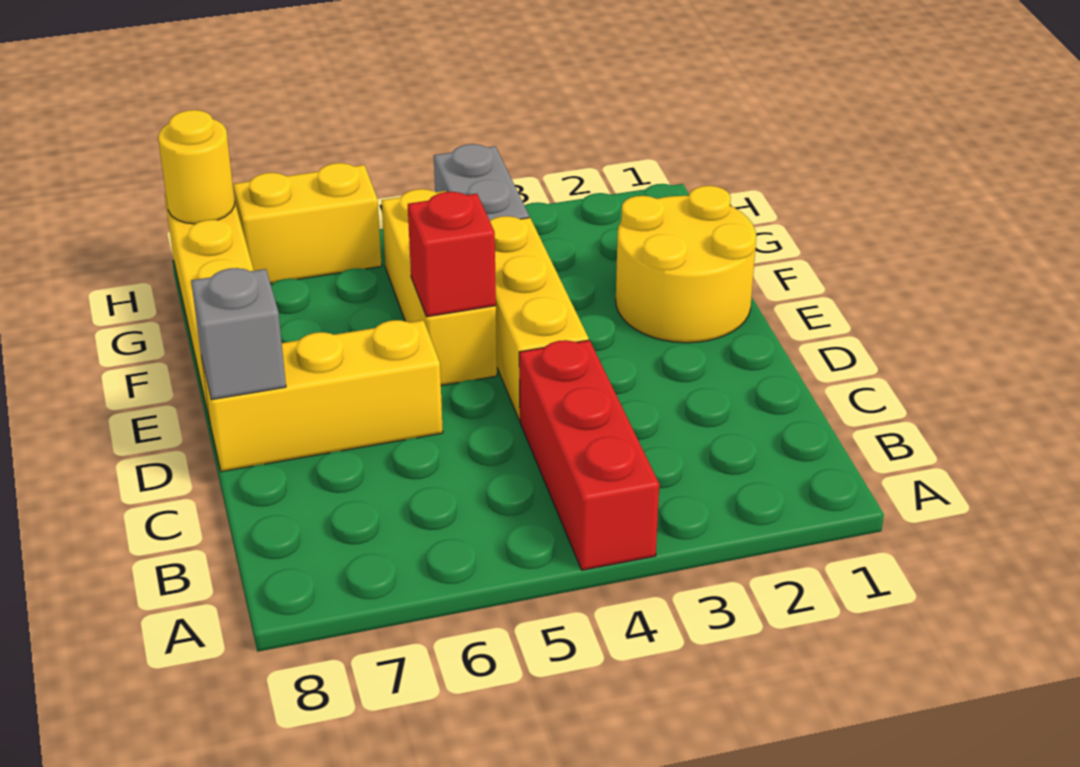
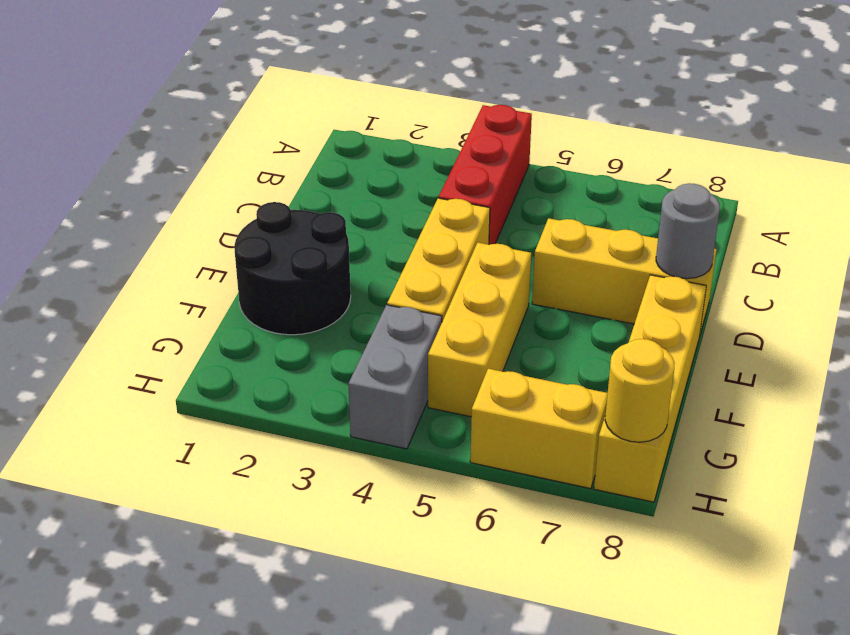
grey brick D8 level 2 -> grey round brick D8 level 2
yellow round brick E1:F2 level 1 -> black round brick E1:F2 level 1
red brick E5 level 2 -> none

